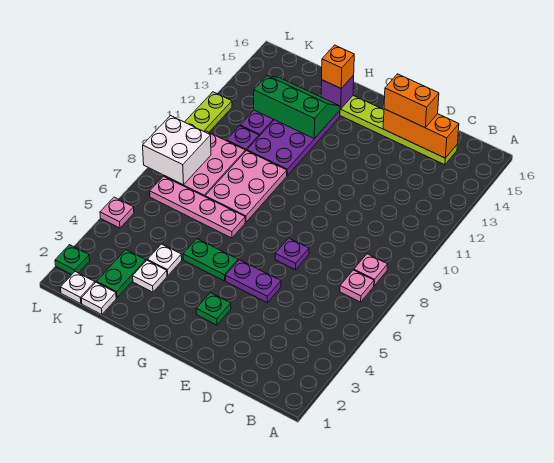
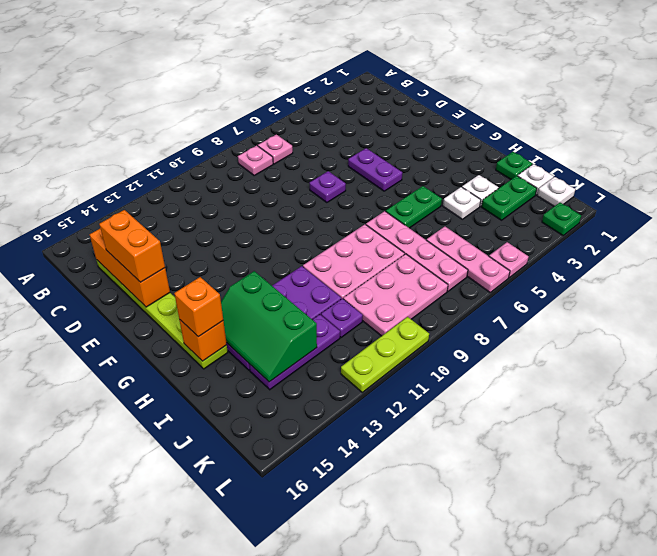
green plate F3 level 1 -> green plate I1 level 1
green plate G5:H5 level 1 -> green plate H5:H6 level 1
purple brick H15 level 2 -> orange brick H15 level 2
none -> pink plate J6:L6 level 1
white brick K8:L9 level 2 -> none

